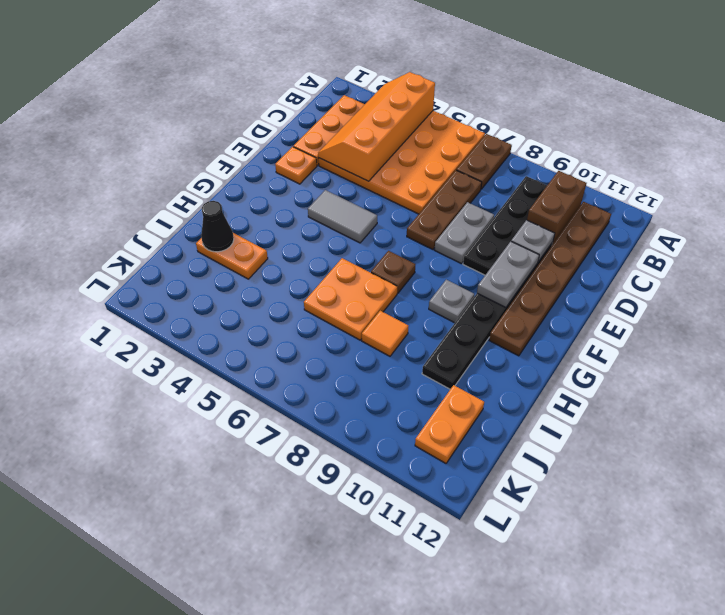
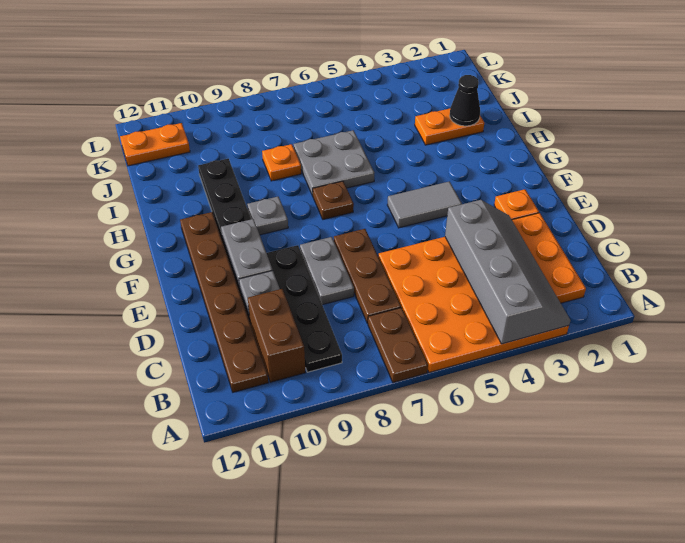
orange slope A3:D4 level 2 top 4 -> grey slope A3:D4 level 2 top 4
orange plate H6:I7 level 1 -> grey plate H6:I7 level 1
orange tile I8 level 1 -> orange plate I8 level 1
orange plate J11:K11 level 1 -> orange plate K11:K12 level 1

